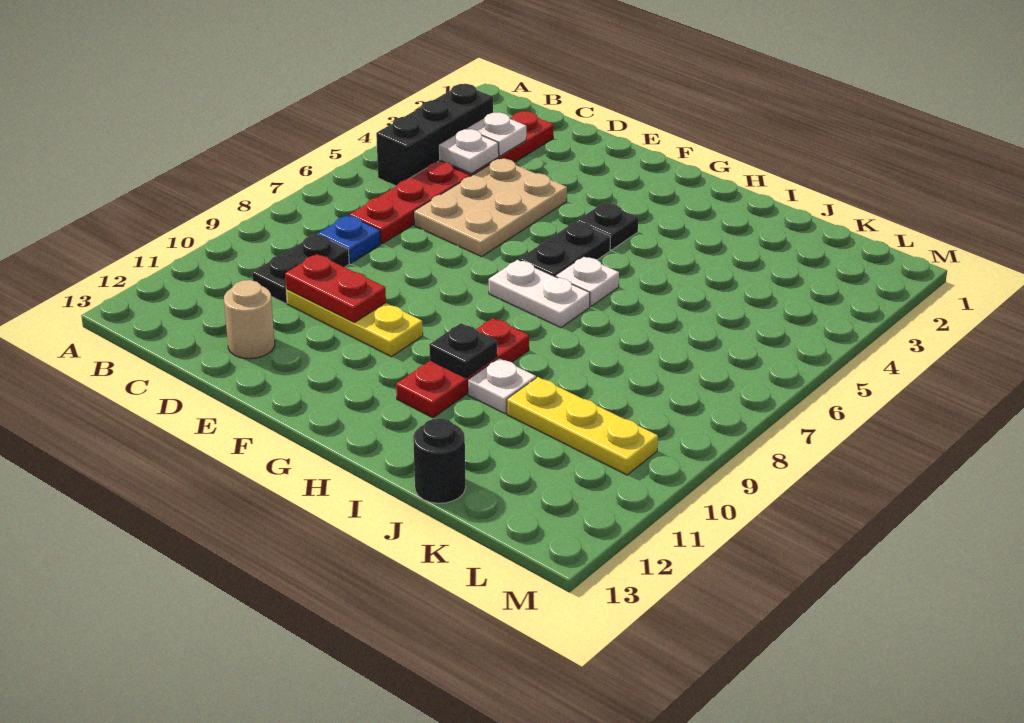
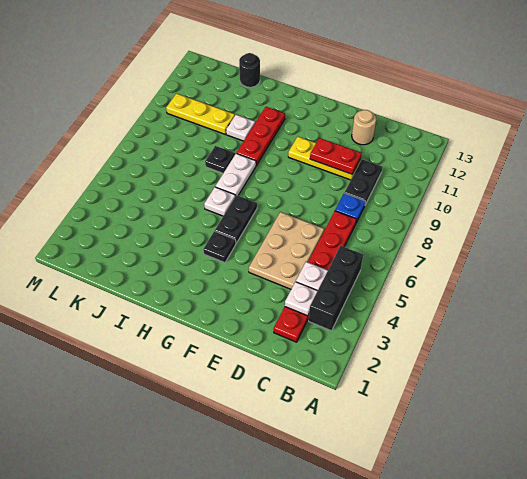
white plate G7:H7 level 1 -> white plate H7:H8 level 1
black plate H10 level 2 -> black plate I8 level 1

